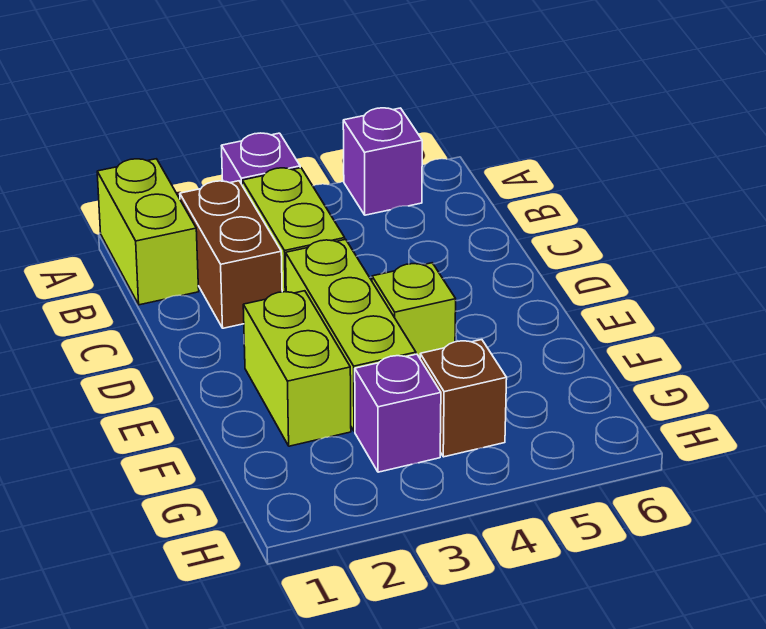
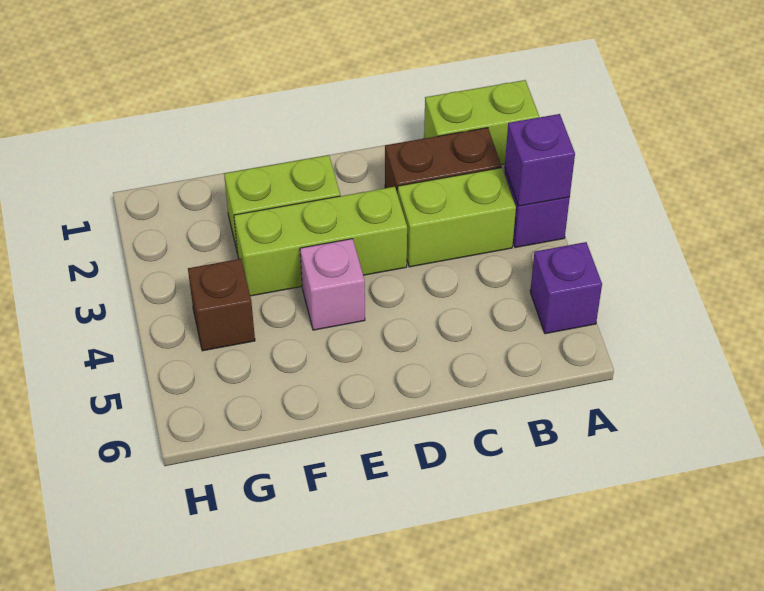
lime brick E4 level 1 -> pink brick E4 level 1
purple brick G3 level 1 -> purple brick A3 level 2

